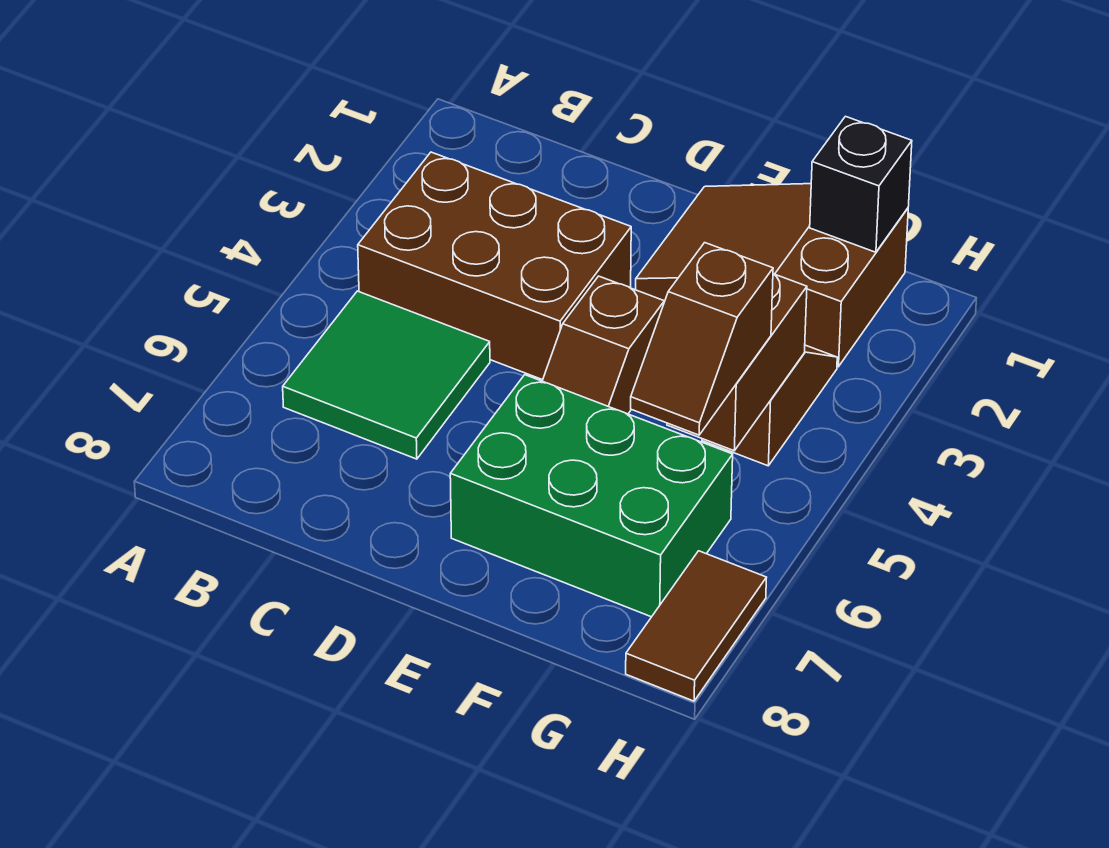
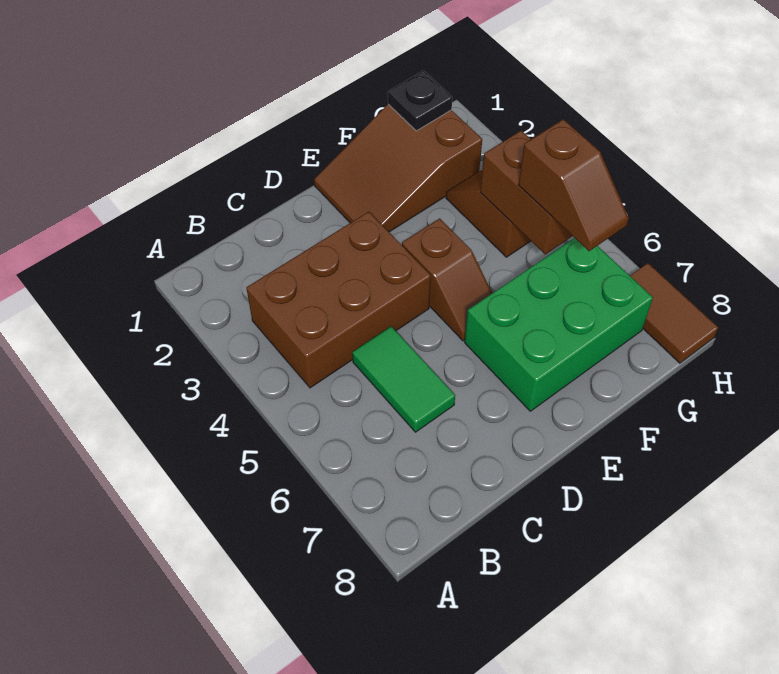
green tile B5:C6 level 1 -> green tile C5:C6 level 1
black brick G1 level 2 -> black plate G1 level 2

